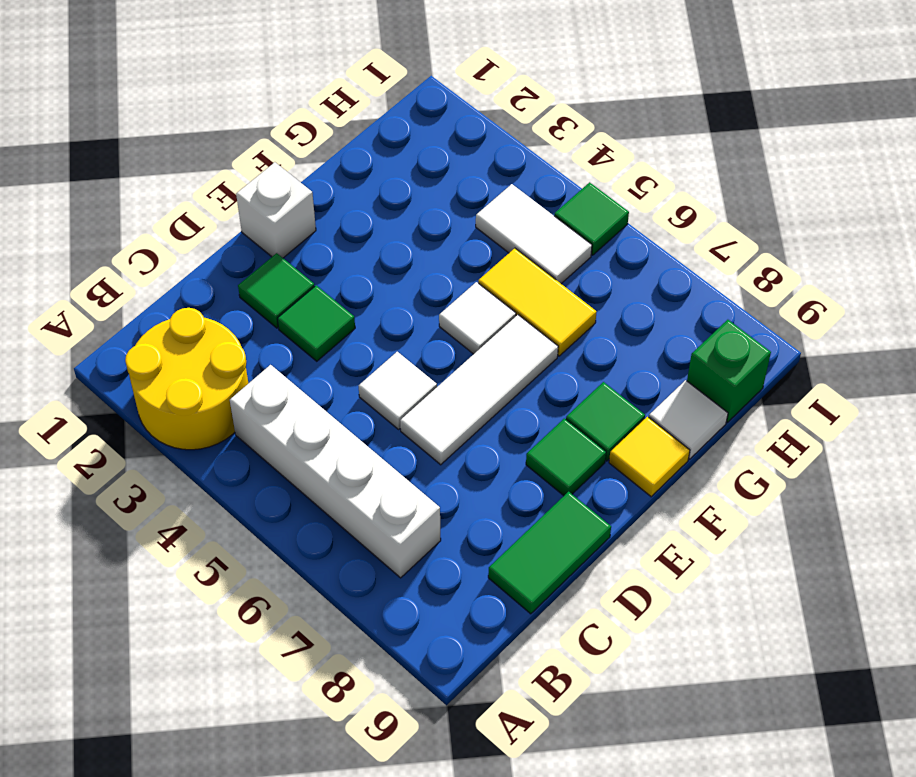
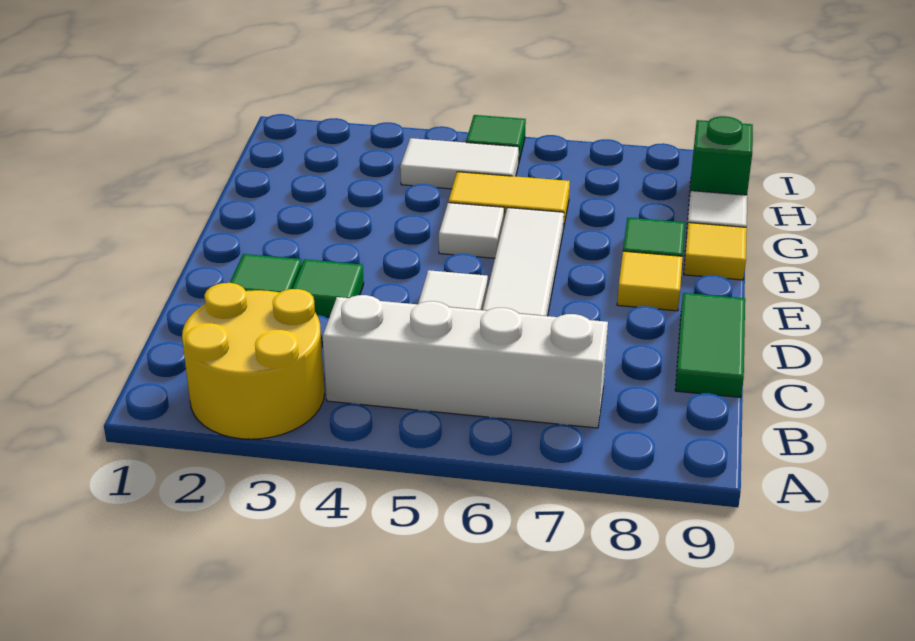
white brick E1 level 1 -> none
green tile E8 level 1 -> yellow tile E8 level 1

